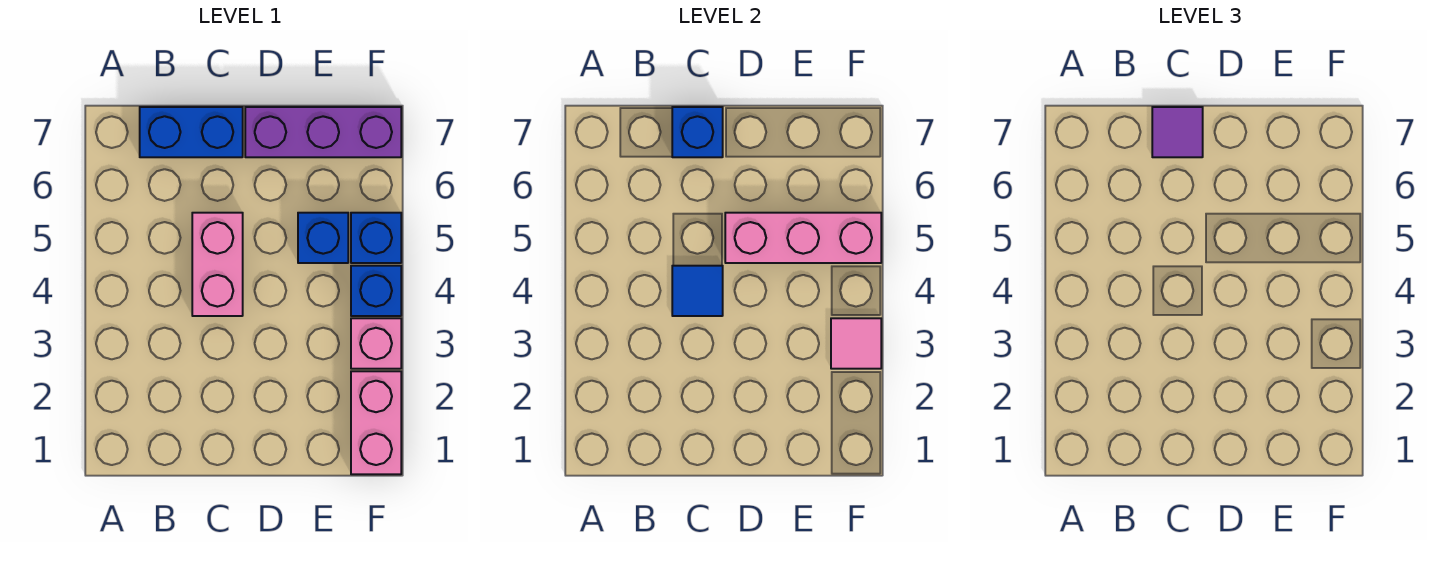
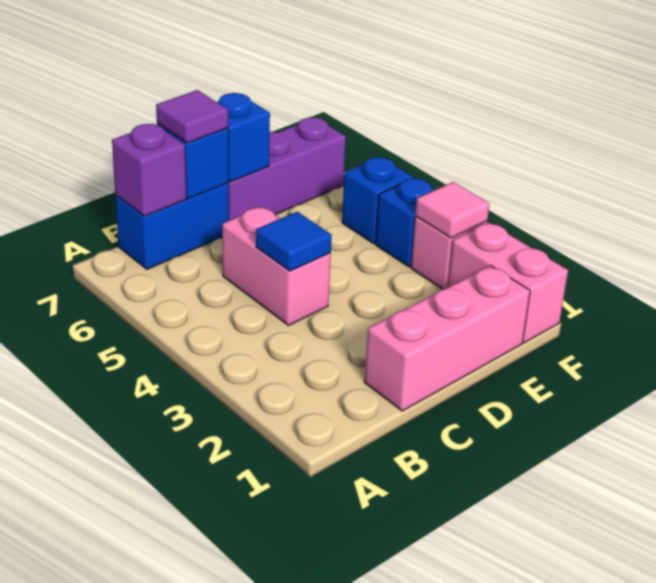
none -> purple brick B7 level 2
pink brick D5:F5 level 2 -> pink brick C1:E1 level 1
blue brick E5 level 1 -> blue brick D7 level 2

